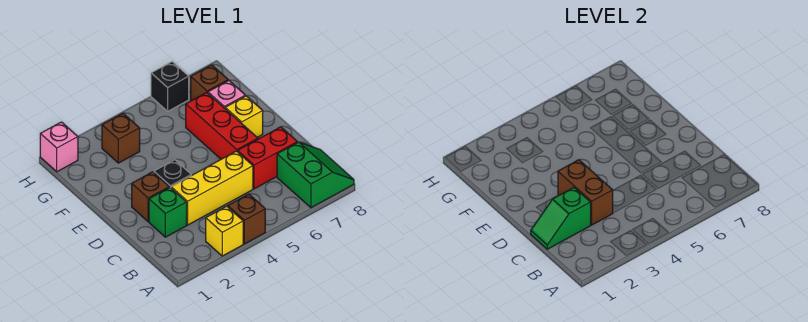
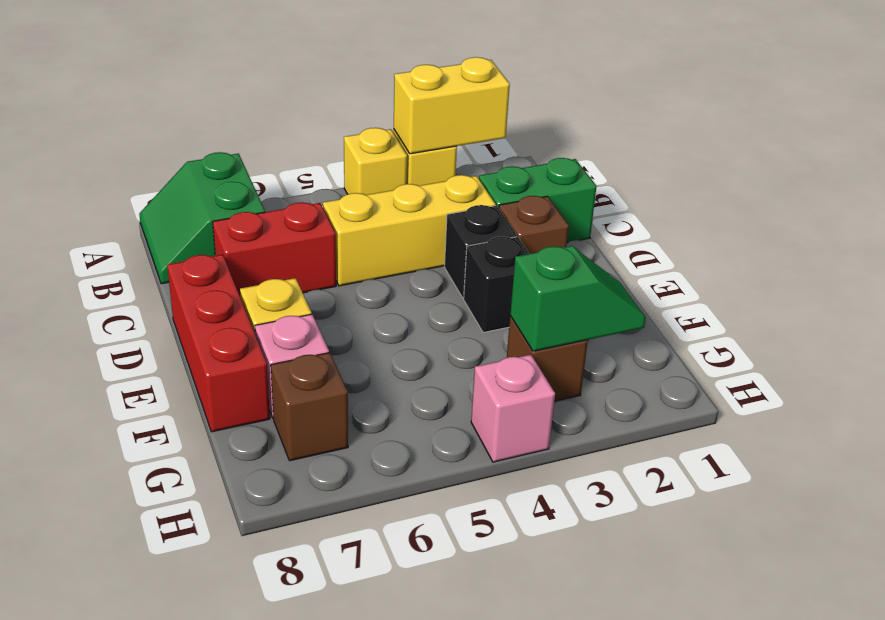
none -> yellow brick A2:A3 level 2
brown brick A4 level 1 -> yellow brick A4 level 1
green slope C1:C2 level 2 top 2 -> green slope G2:G3 level 2 top 3
green brick C2 level 1 -> green brick C1:C2 level 1
brown brick C3:D3 level 2 -> none
red brick D6:F6 level 1 -> red brick D8:F8 level 1
pink brick H1 level 1 -> pink brick H4 level 1
black brick H6 level 1 -> black brick E3 level 1

